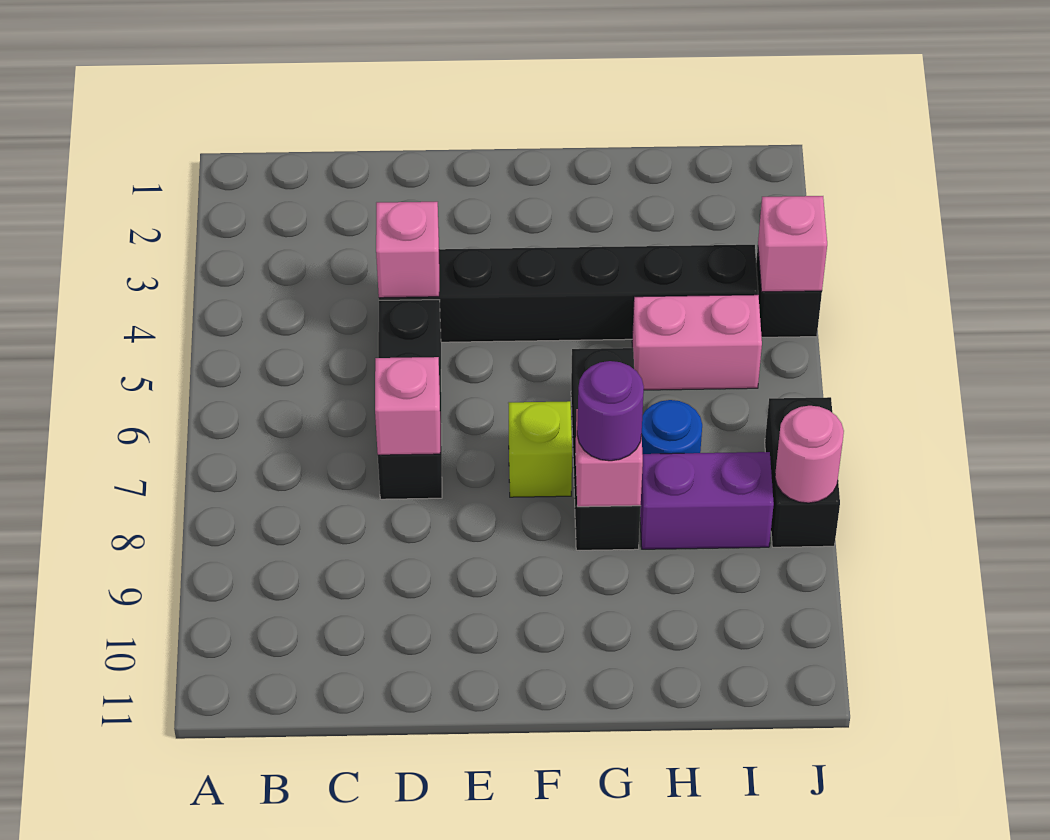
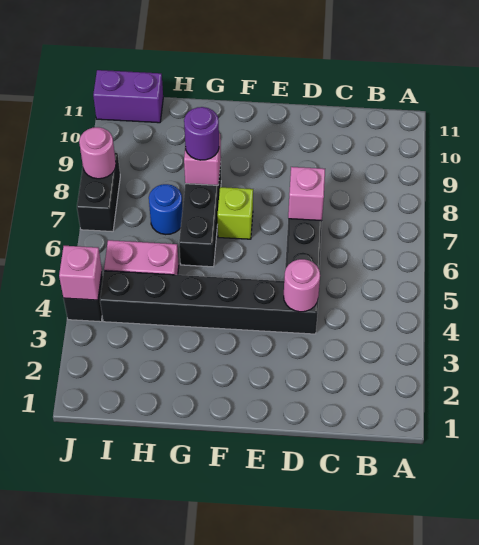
pink brick D4 level 2 -> pink round brick D4 level 2
purple brick H8:I8 level 1 -> purple brick I11:J11 level 1

